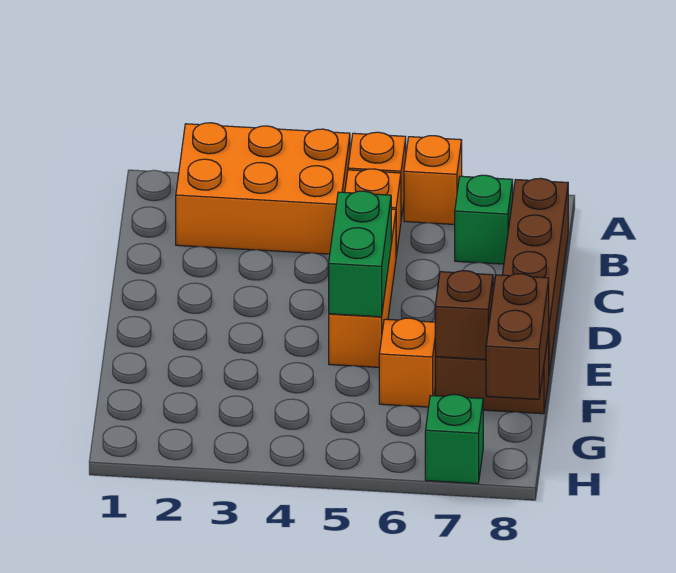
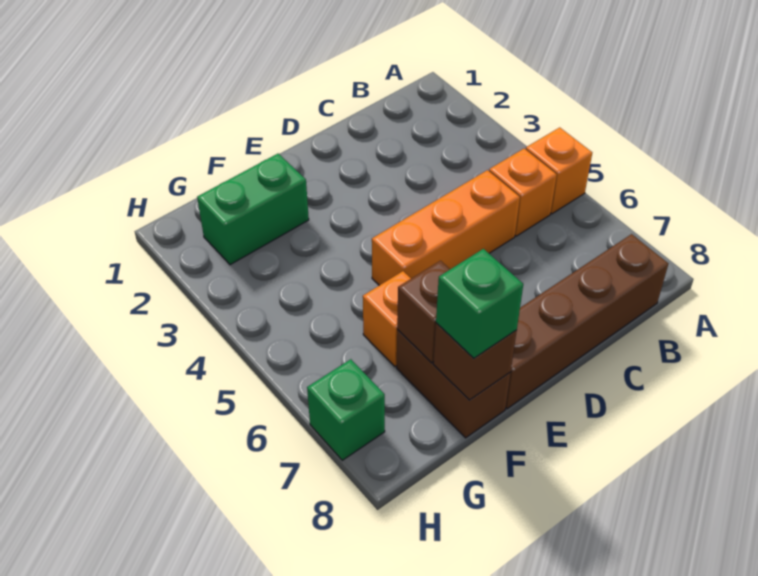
orange brick A2:B4 level 1 -> none
orange brick A6 level 1 -> none
green brick B7 level 1 -> green brick F8 level 3
green brick D5:E5 level 2 -> green brick F2:G2 level 1
brown brick F8:G8 level 2 -> brown brick F8 level 2

